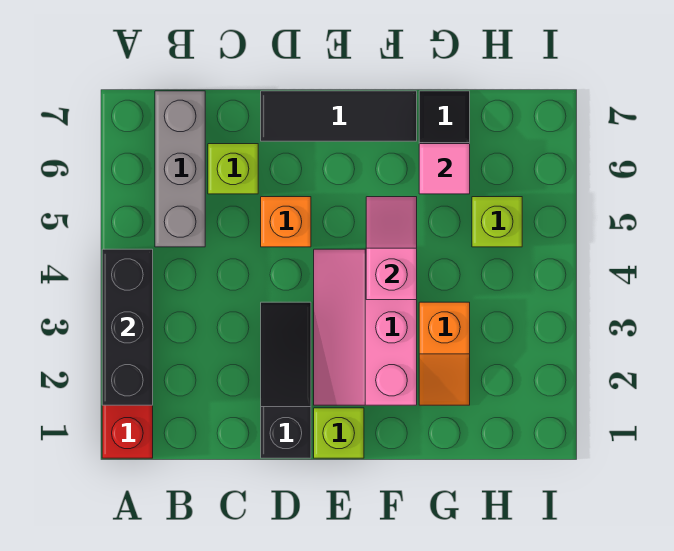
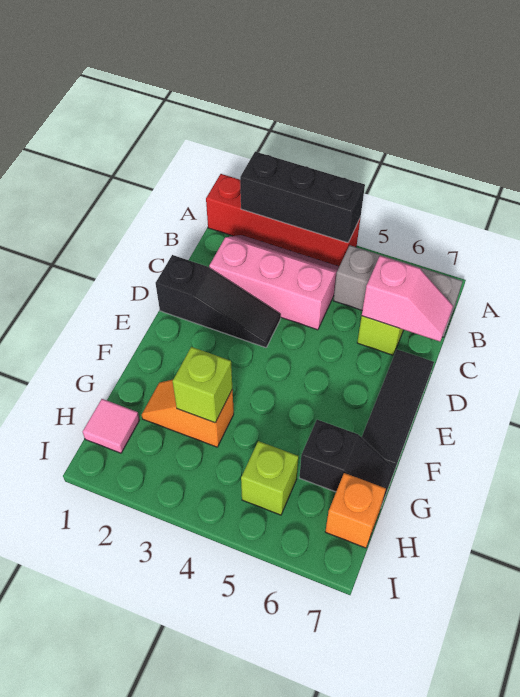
orange brick D5 level 1 -> orange brick H7 level 1
lime brick E1 level 1 -> lime brick G3 level 2
pink slope E2:F4 level 1 top F -> pink slope B2:C4 level 1 top C
pink slope F4:F5 level 2 top 4 -> pink slope C6:C7 level 2 top 6
pink tile G6 level 2 -> pink tile H1 level 1

